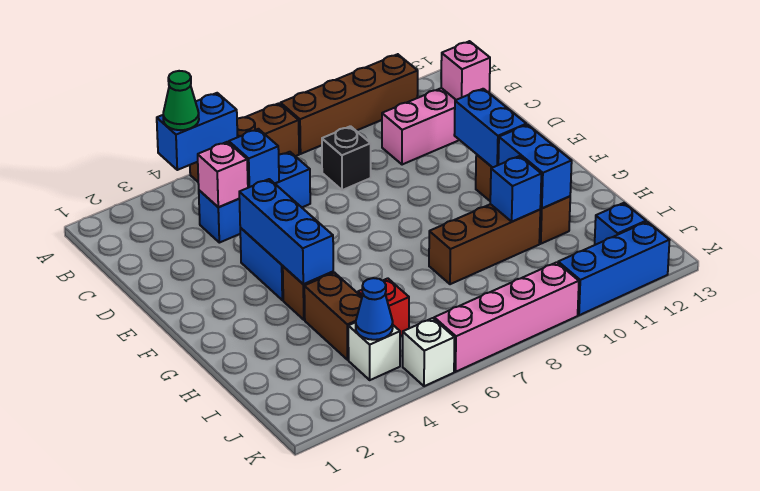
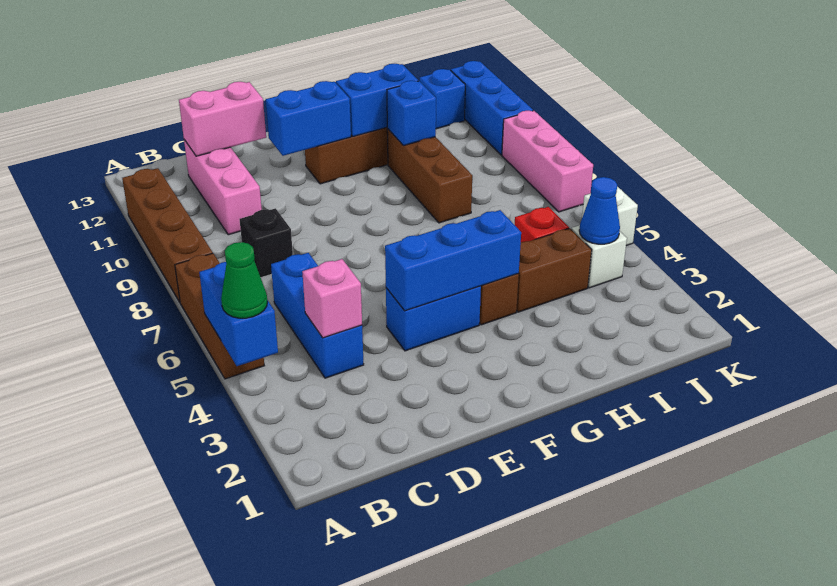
blue brick C5 level 2 -> none
pink brick C12 level 2 -> pink brick C12:D12 level 2
pink brick K6:K9 level 1 -> pink brick K7:K9 level 1

